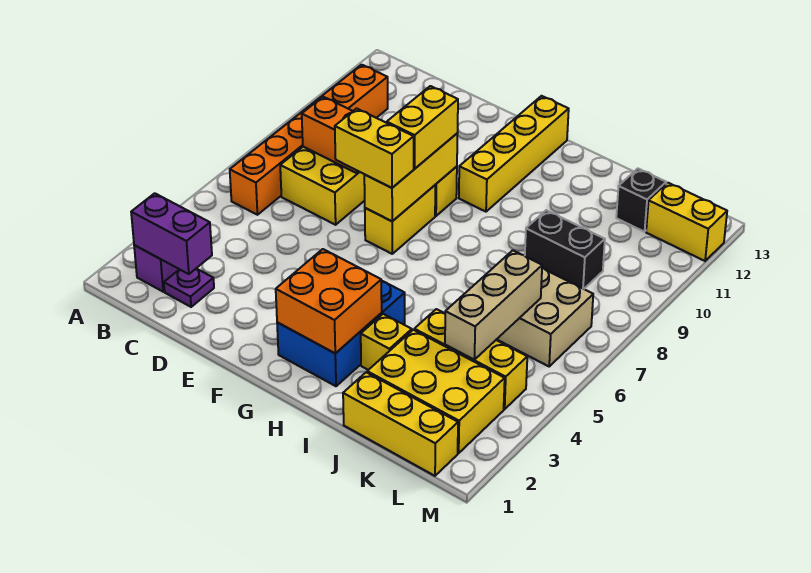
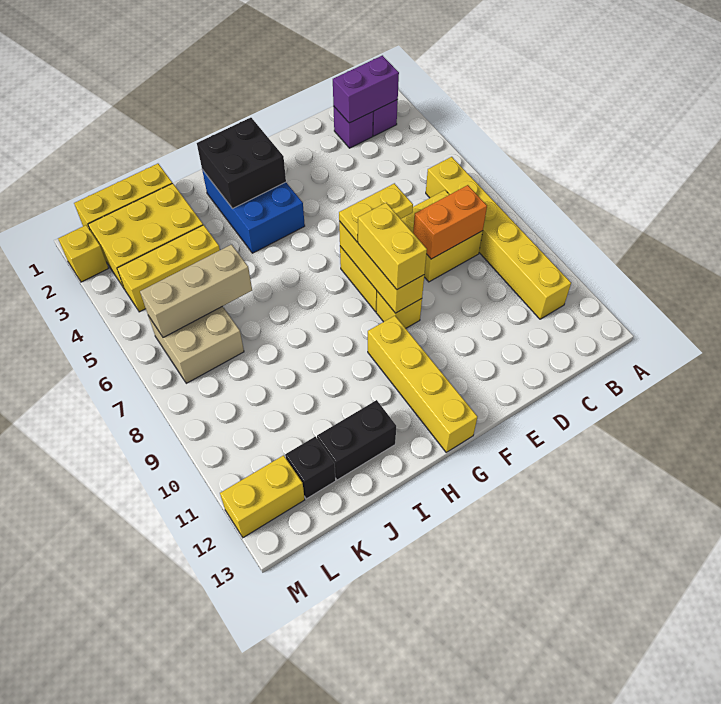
orange brick B6:B11 level 1 -> yellow brick B6:B11 level 1
purple plate C2 level 1 -> purple brick C2 level 1
yellow brick E7:F7 level 3 -> yellow plate E7:F7 level 3
orange brick G2:H3 level 2 -> black brick G2:H3 level 2
yellow brick I3 level 1 -> yellow brick M2 level 1
black brick J9:K9 level 1 -> black brick I12:J12 level 1
tan brick K4:K6 level 2 -> tan brick J6:L6 level 2

